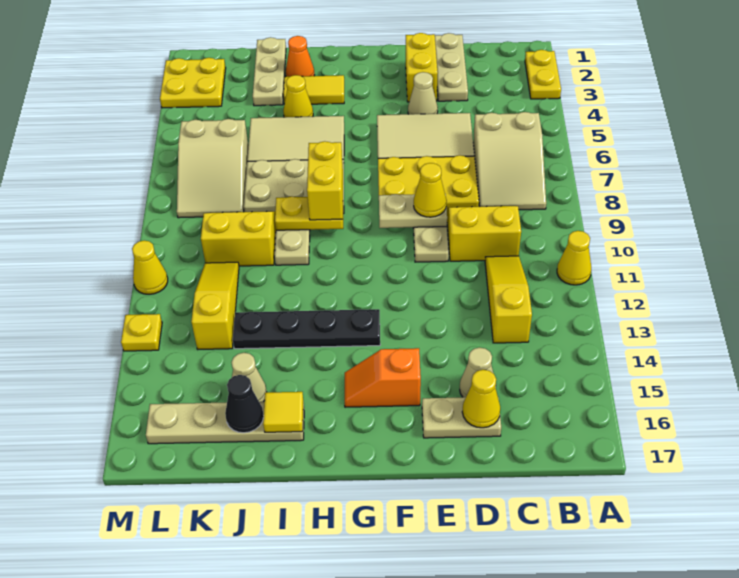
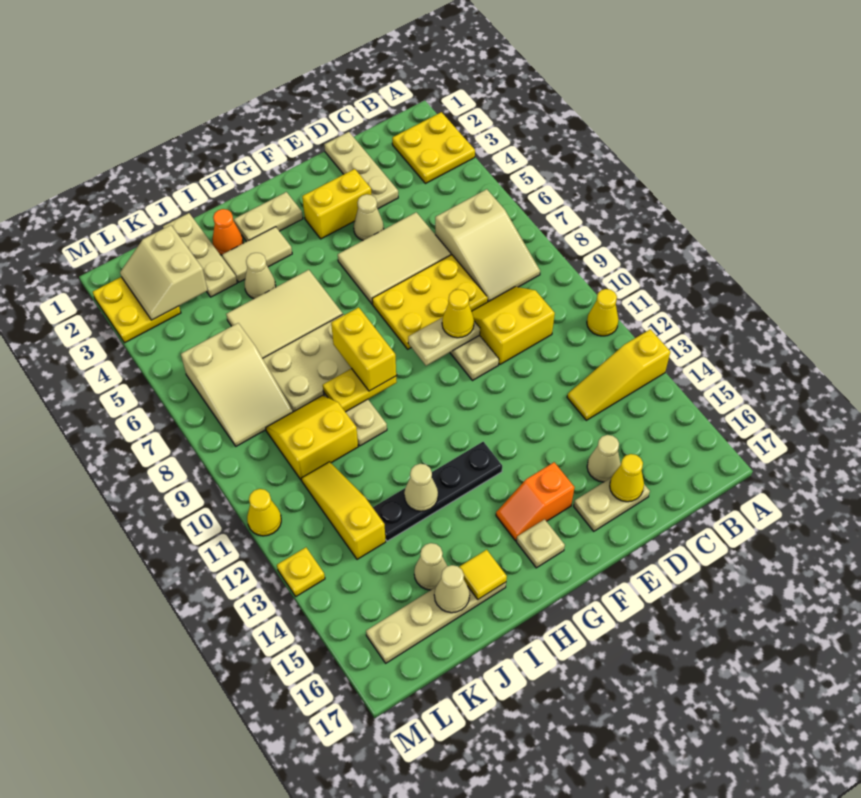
yellow plate A2:A3 level 1 -> yellow plate A2:B3 level 1
yellow slope C11:C13 level 1 top 13 -> yellow slope A13:C13 level 1 top A
yellow brick E2:E3 level 1 -> yellow brick E3:F3 level 1
none -> tan plate G2:H2 level 1
none -> tan plate G16 level 1
yellow tile H3:I3 level 1 -> tan tile H3:I3 level 1
yellow cone I4 level 1 -> tan cone I4 level 1
none -> tan cone I13 level 2
black cone J16 level 2 -> tan cone J16 level 2
none -> tan slope K2:L3 level 2 top K

